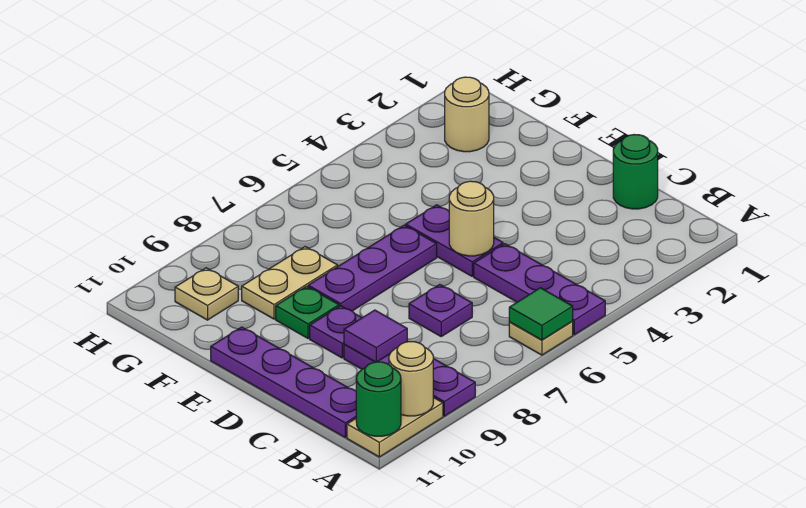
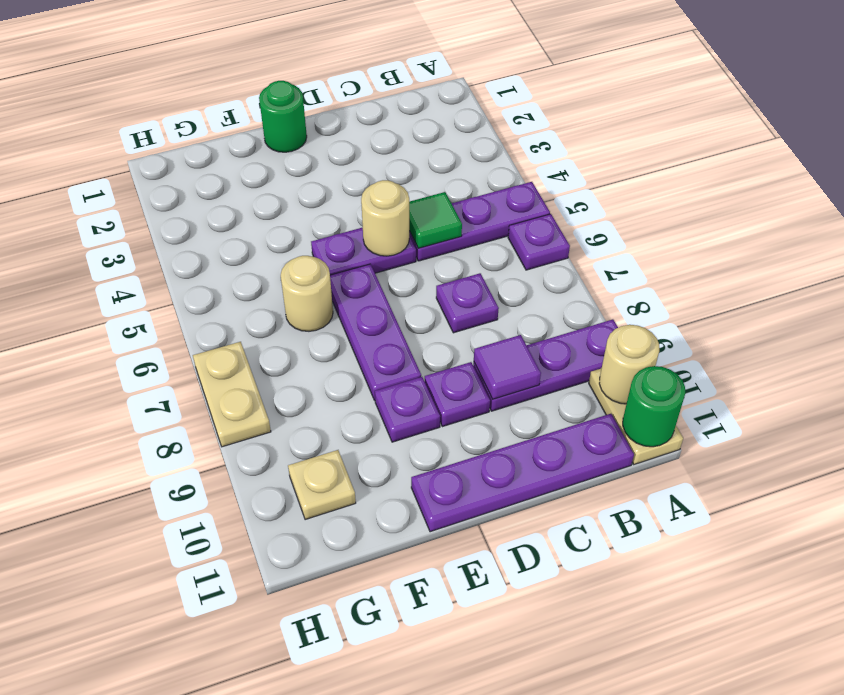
tan plate A6 level 1 -> purple plate A6 level 1
green tile A6 level 2 -> green tile C5 level 2
green round brick C1 level 1 -> green round brick E1 level 1
green plate E9 level 1 -> purple plate E9 level 1
tan plate F8:F9 level 1 -> tan plate H7:H8 level 1
tan round brick G2 level 1 -> tan round brick F6 level 1

